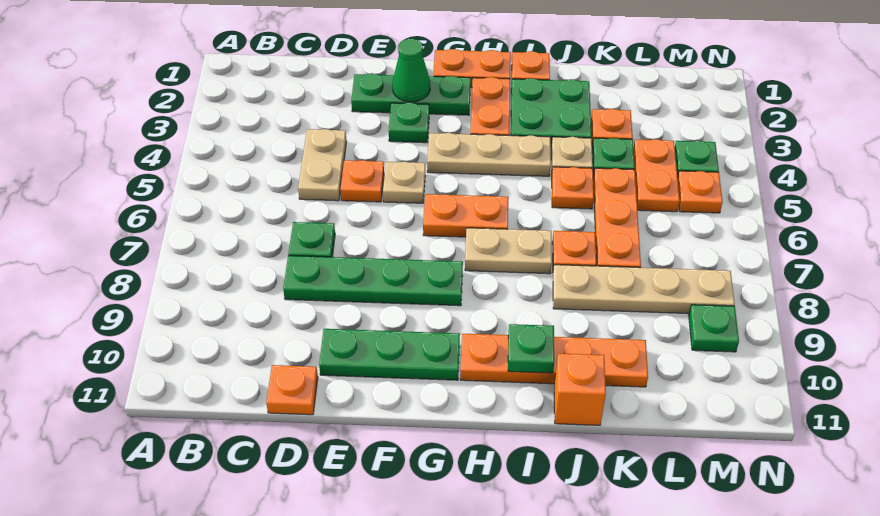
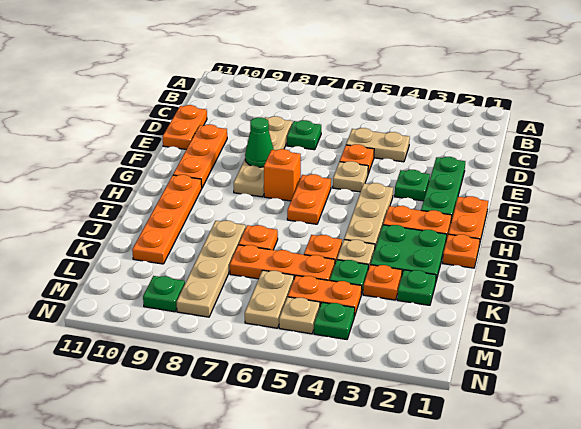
green plate D8:G8 level 1 -> tan plate D8:G8 level 1
orange plate D11 level 1 -> orange plate D11:E11 level 1
green plate E10:G10 level 1 -> orange plate E10:G10 level 1
green cone F2 level 2 -> green cone F8 level 2
tan plate H7:I7 level 1 -> tan plate L6:M6 level 1
green plate I10 level 2 -> green plate K2 level 1
orange brick J11 level 1 -> orange brick G7 level 1
orange plate M5 level 1 -> tan plate M5 level 1

